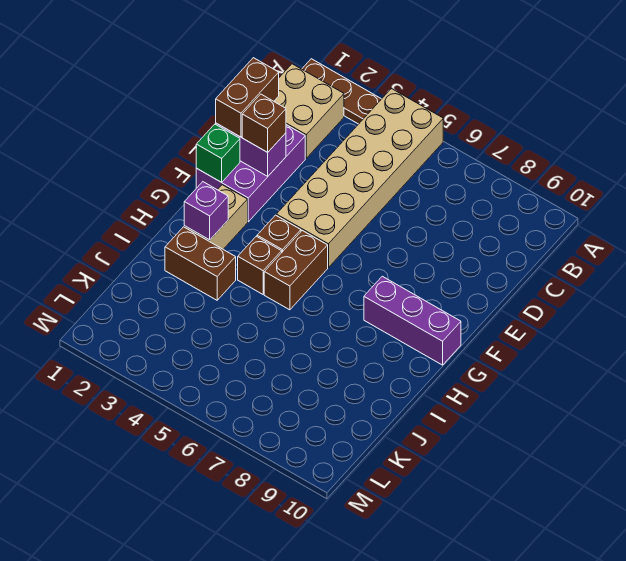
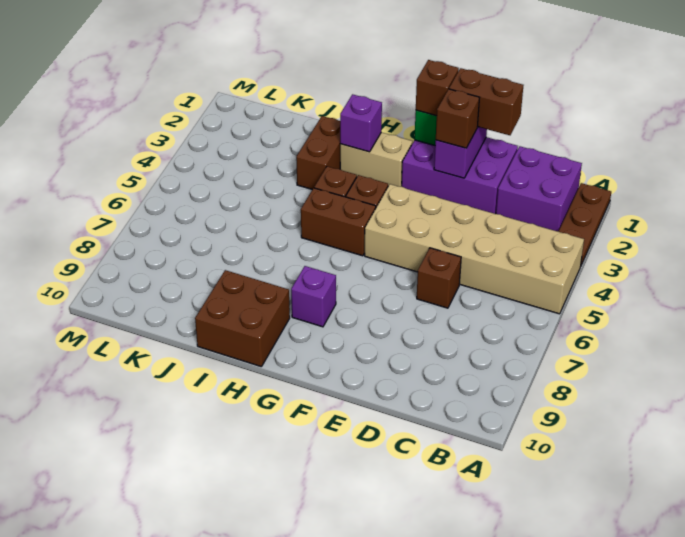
tan brick B1:C2 level 1 -> purple brick B1:C2 level 1
none -> brown brick D6 level 1
none -> brown brick F1 level 3
purple brick G8:G10 level 1 -> purple brick G8 level 1
none -> brown brick H9:I10 level 1

